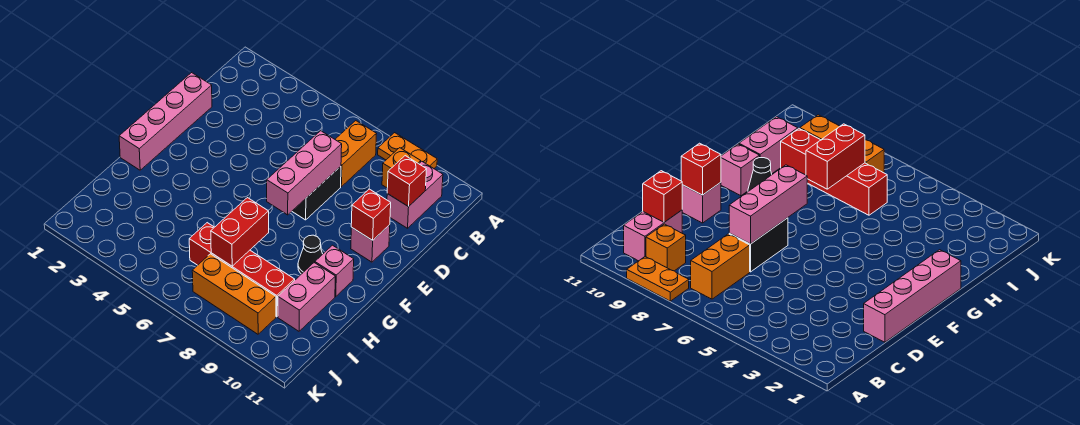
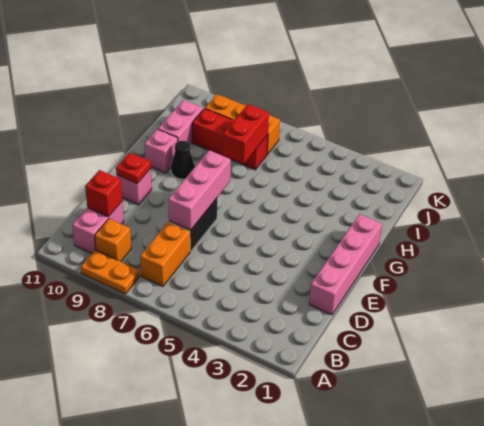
red brick E10 level 2 -> red plate E10 level 2
red brick I6:I9 level 1 -> red brick I7:I9 level 1

